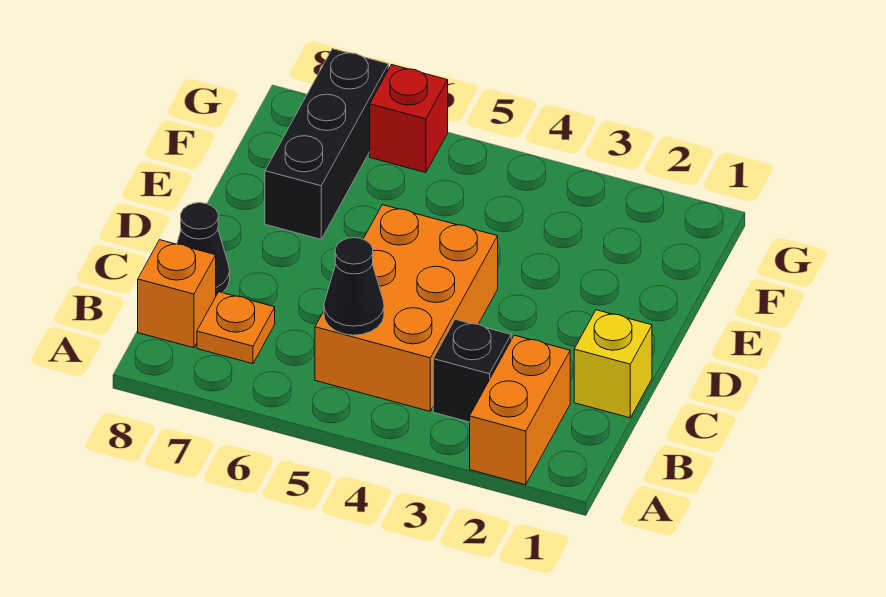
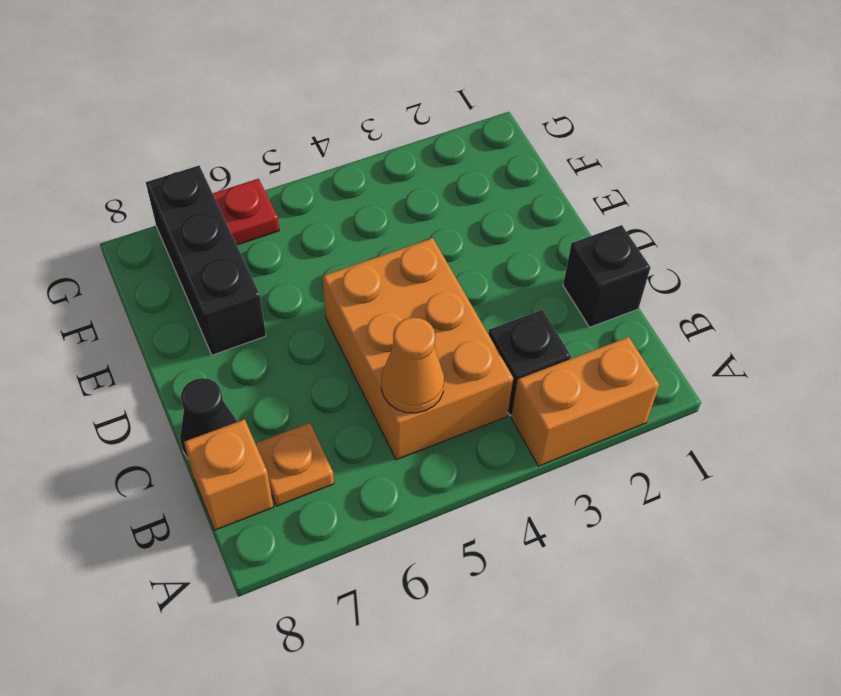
orange brick A2:B2 level 1 -> orange brick A2:A3 level 1
black cone B5 level 2 -> orange cone B5 level 2
yellow brick C1 level 1 -> black brick C1 level 1
red brick G6 level 1 -> red plate G6 level 1

